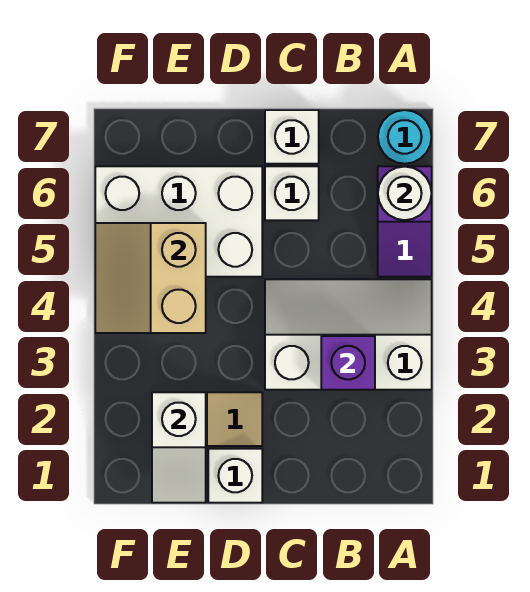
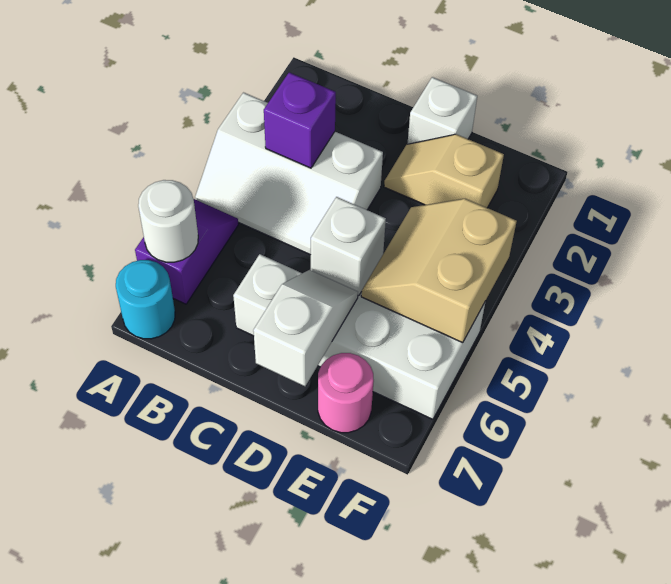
white brick C7 level 1 -> white brick D5 level 2
white slope E1:E2 level 2 top 2 -> white slope D6:D7 level 2 top 7
tan slope E4:F5 level 2 top E -> tan slope E4:F5 level 2 top F
none -> pink round brick E7 level 1

